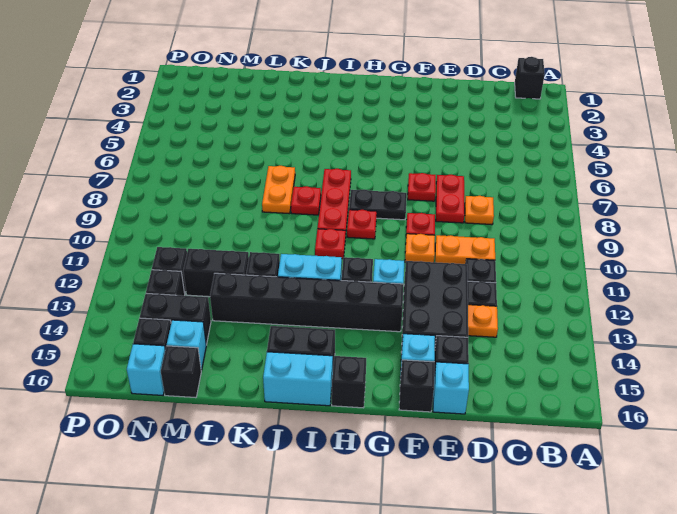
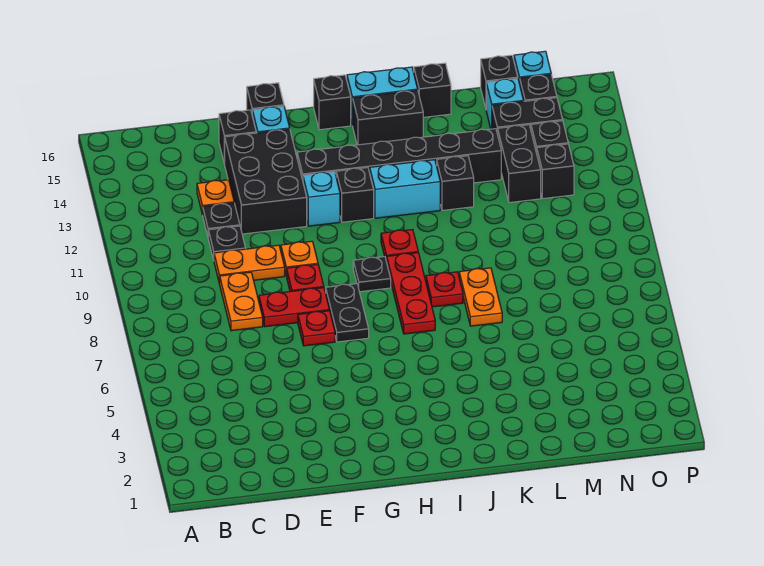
black brick B1 level 1 -> black brick K16 level 1
orange plate D8 level 1 -> orange plate D8:D9 level 1
red plate E7:E8 level 1 -> red plate E8:F8 level 1
cyan brick E16 level 1 -> none
black plate G8:H8 level 1 -> black plate G7:G8 level 1
red plate H9 level 1 -> black plate H9 level 1
black brick L12:M12 level 1 -> black brick M12:M13 level 1

